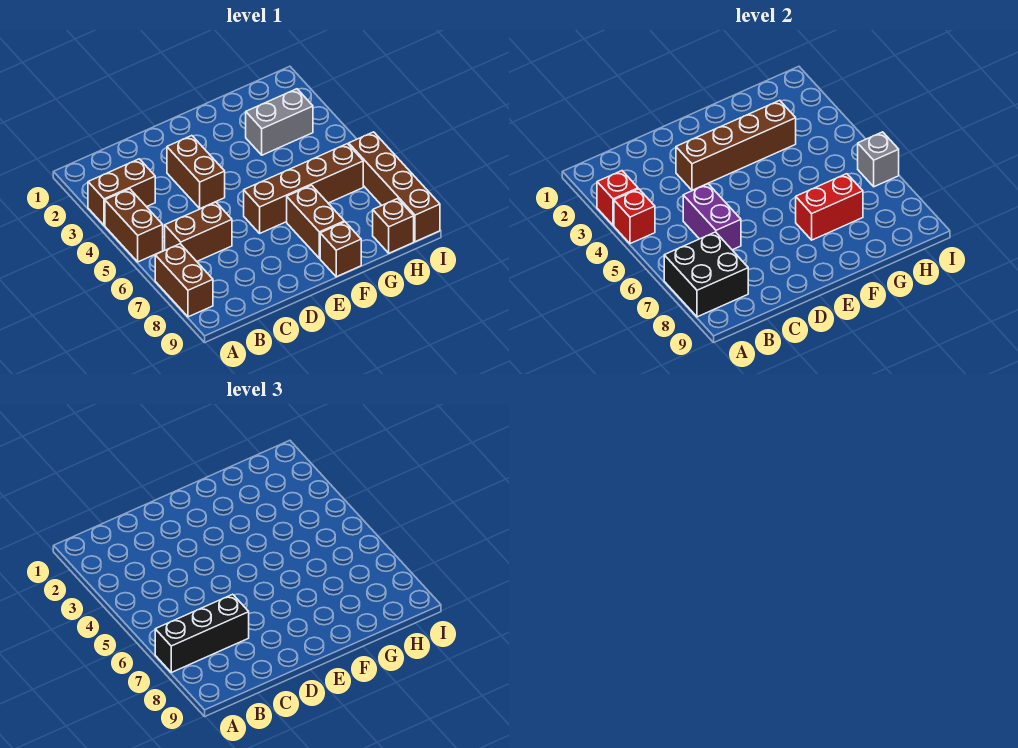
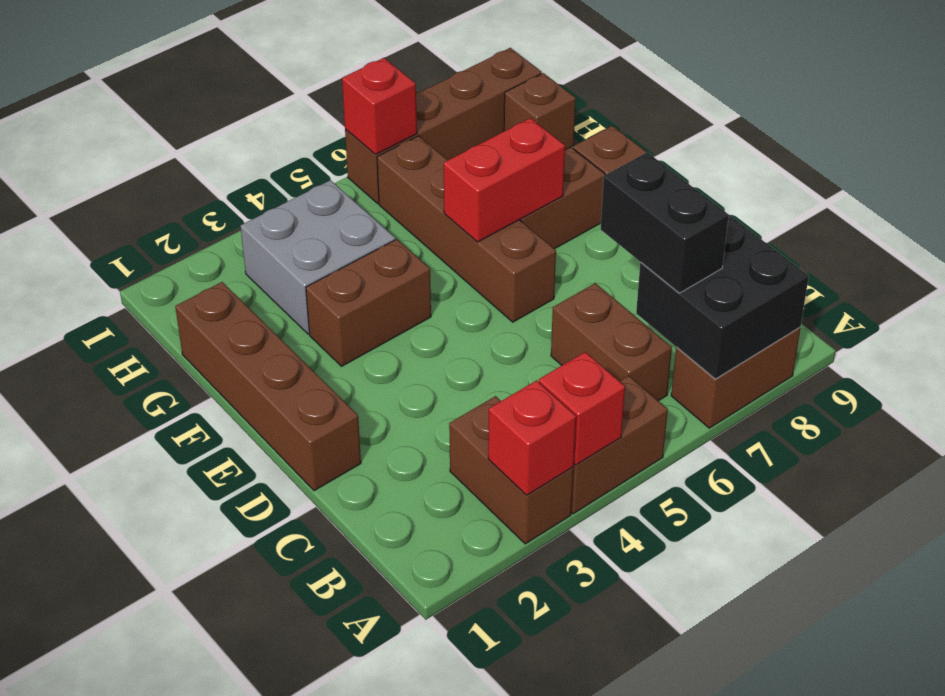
black brick A7:C7 level 3 -> black brick B7:C7 level 3
purple brick C5:C6 level 2 -> none
brown brick D3:D4 level 1 -> brown brick F3:F4 level 1
brown brick D3:G3 level 2 -> brown brick D1:G1 level 1
red brick F7:G7 level 2 -> red brick F6:F7 level 2
grey brick G3:H3 level 1 -> grey brick G3:H4 level 1
grey brick I6 level 2 -> red brick I6 level 2

